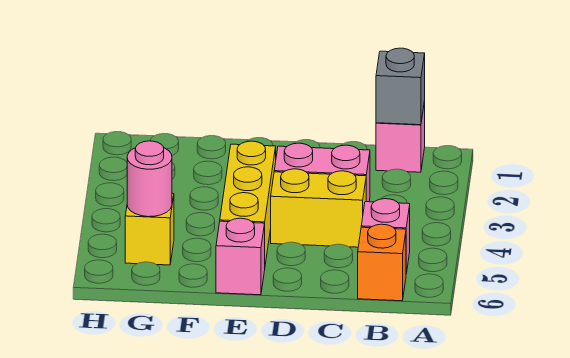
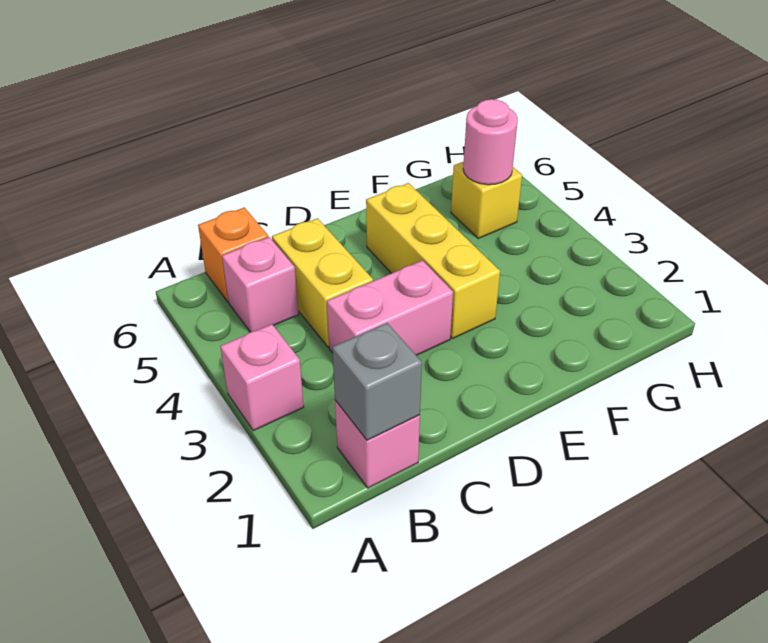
yellow brick C4:D4 level 1 -> yellow brick C4:C5 level 1
pink brick E6 level 1 -> pink brick A3 level 1

